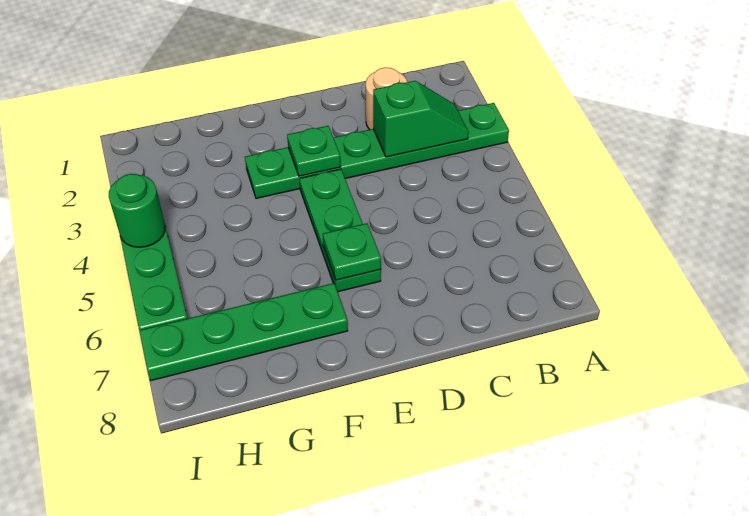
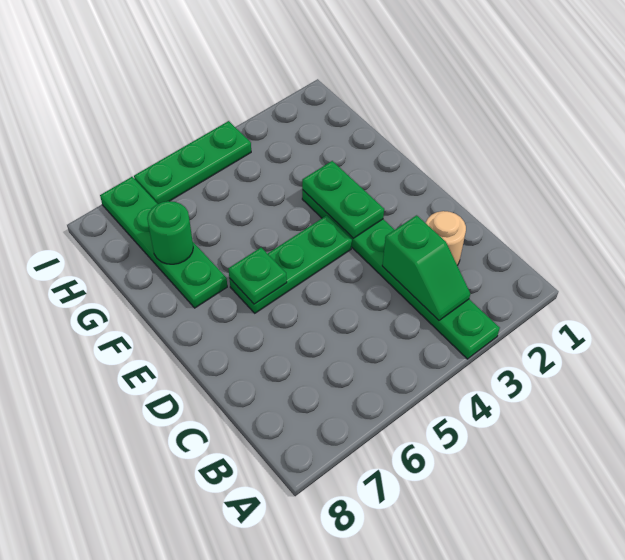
green plate E3 level 2 -> green plate E3:F3 level 2
green round brick I4 level 2 -> green round brick G7 level 2

